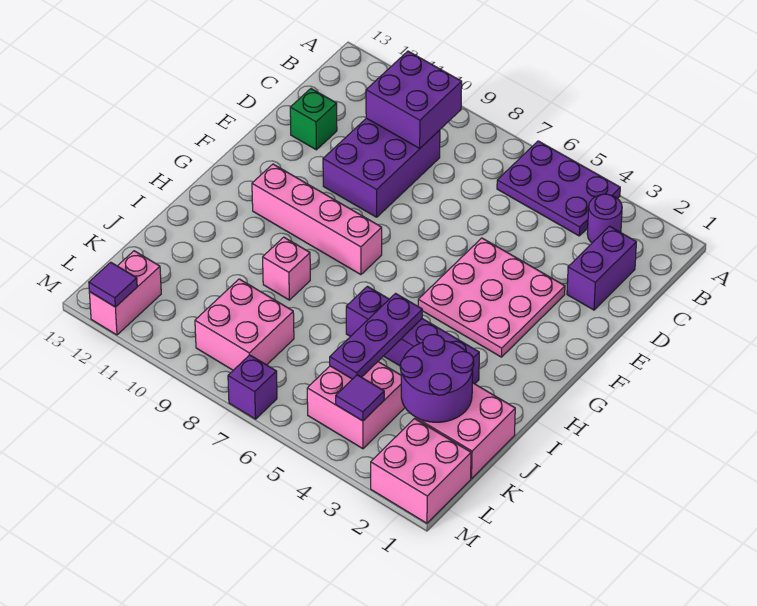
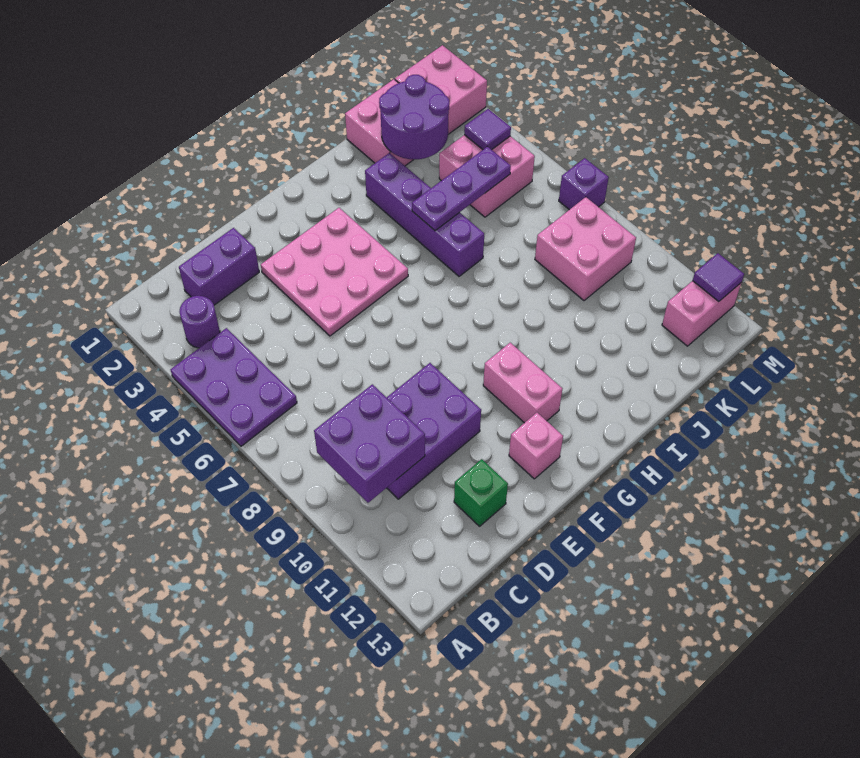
pink brick G8:G11 level 1 -> pink brick G10:G11 level 1
pink brick I9 level 1 -> pink brick F12 level 1

